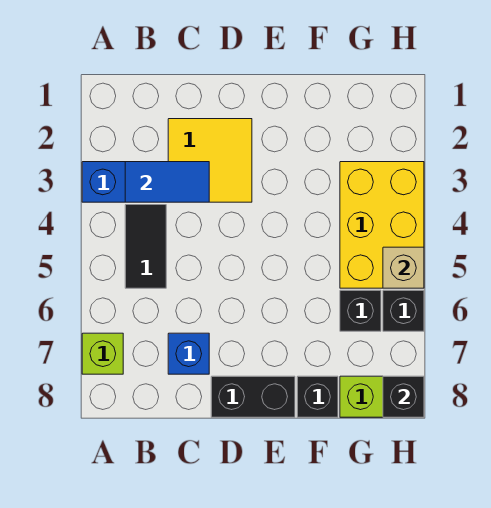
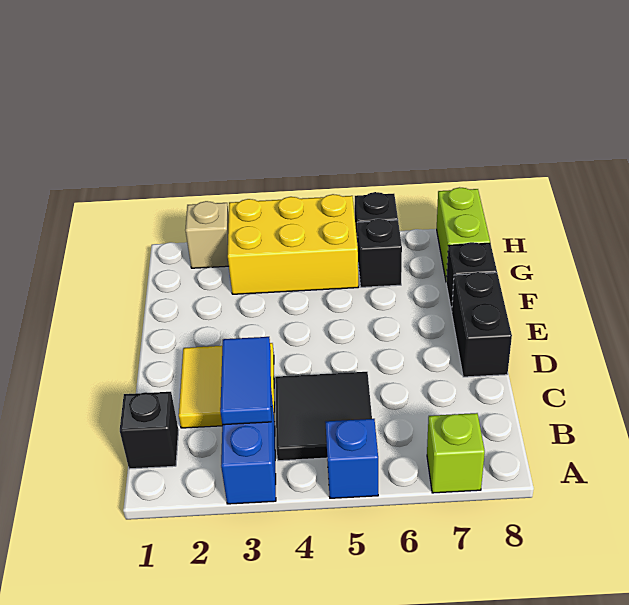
black tile B4:B5 level 1 -> black tile B4:C5 level 1
blue brick C7 level 1 -> blue brick A5 level 1
tan brick H5 level 2 -> tan brick H2 level 1
black brick H8 level 2 -> black brick B1 level 1

